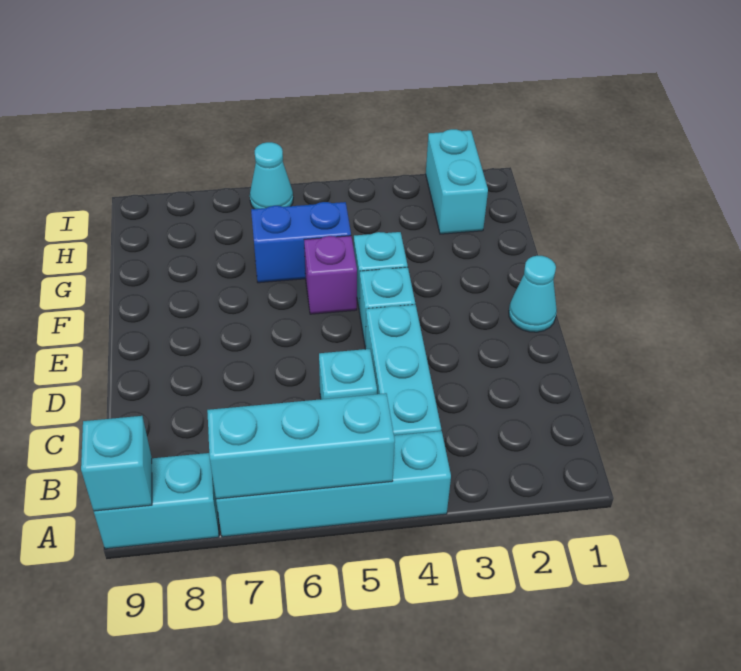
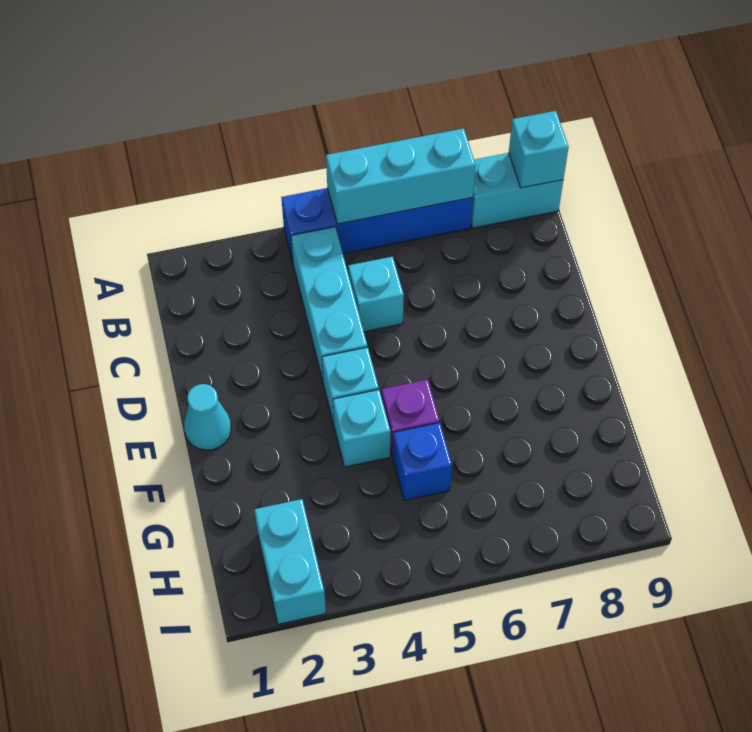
cyan brick A4:A7 level 1 -> blue brick A4:A7 level 1
blue brick G5:G6 level 1 -> blue brick G5 level 1
cyan cone I6 level 1 -> none

